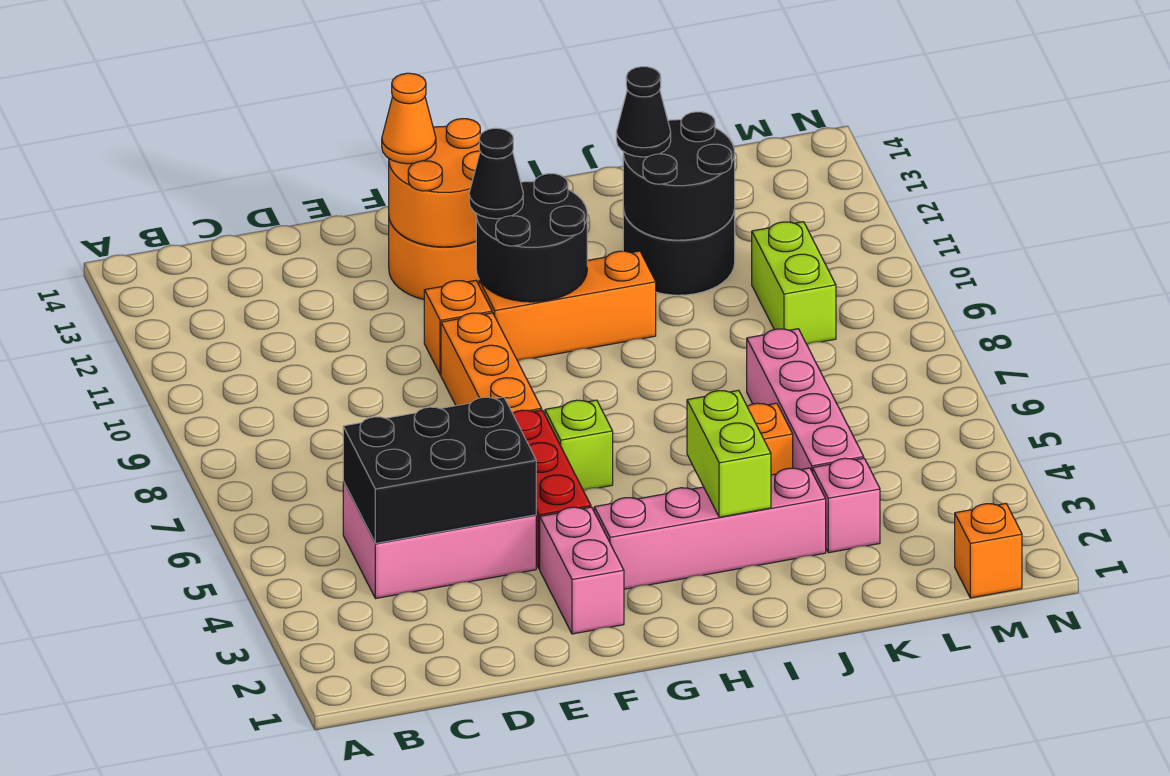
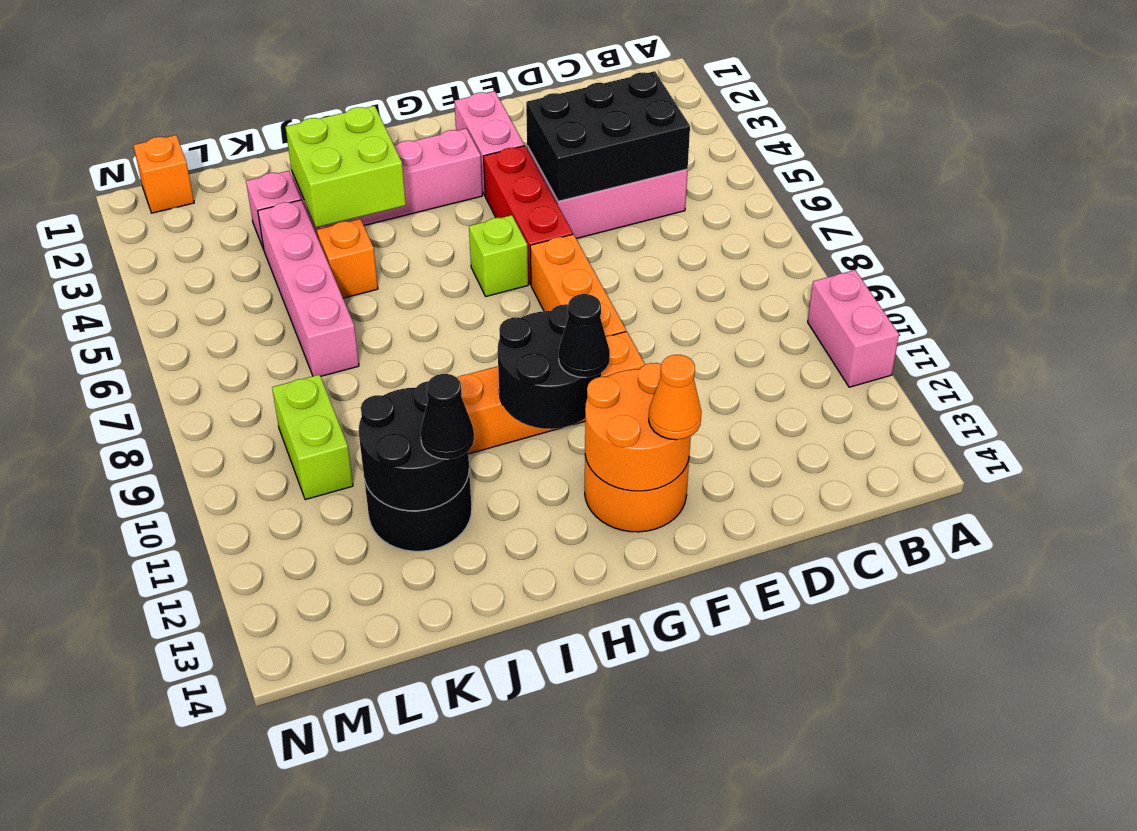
none -> pink brick A10:A11 level 1
lime brick I3:I4 level 2 -> lime brick I3:J4 level 2

